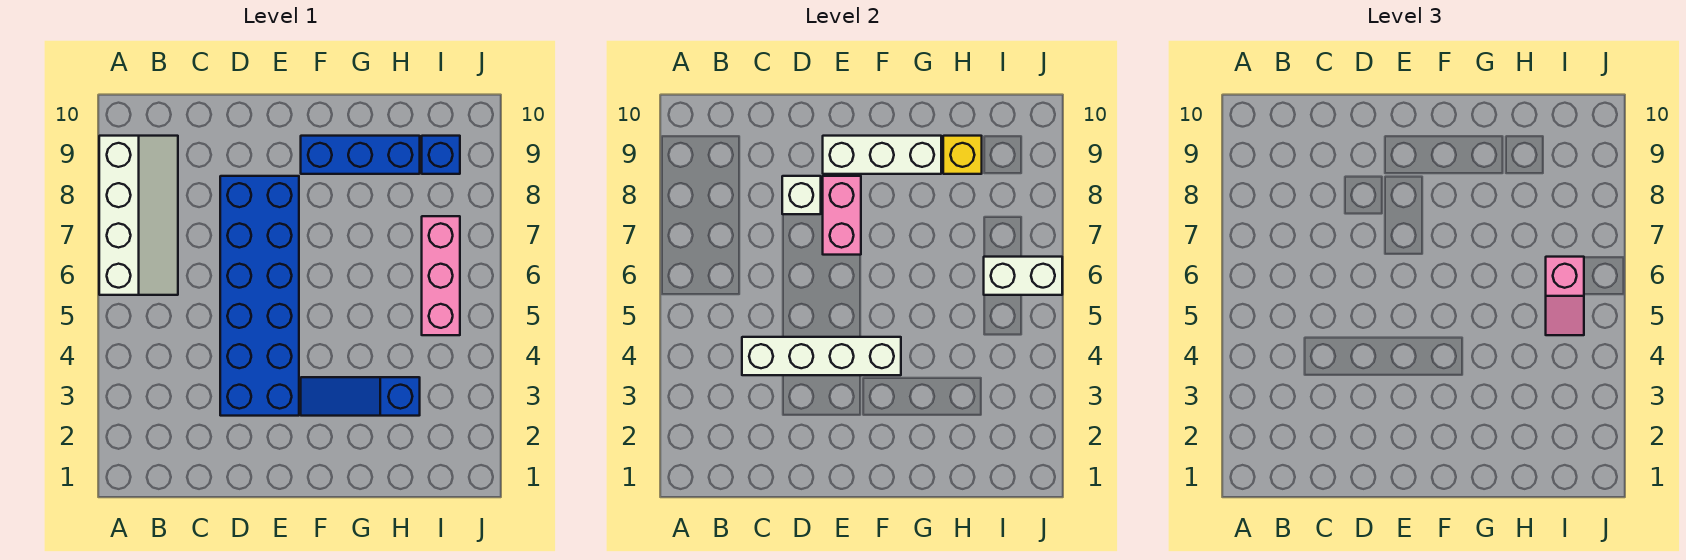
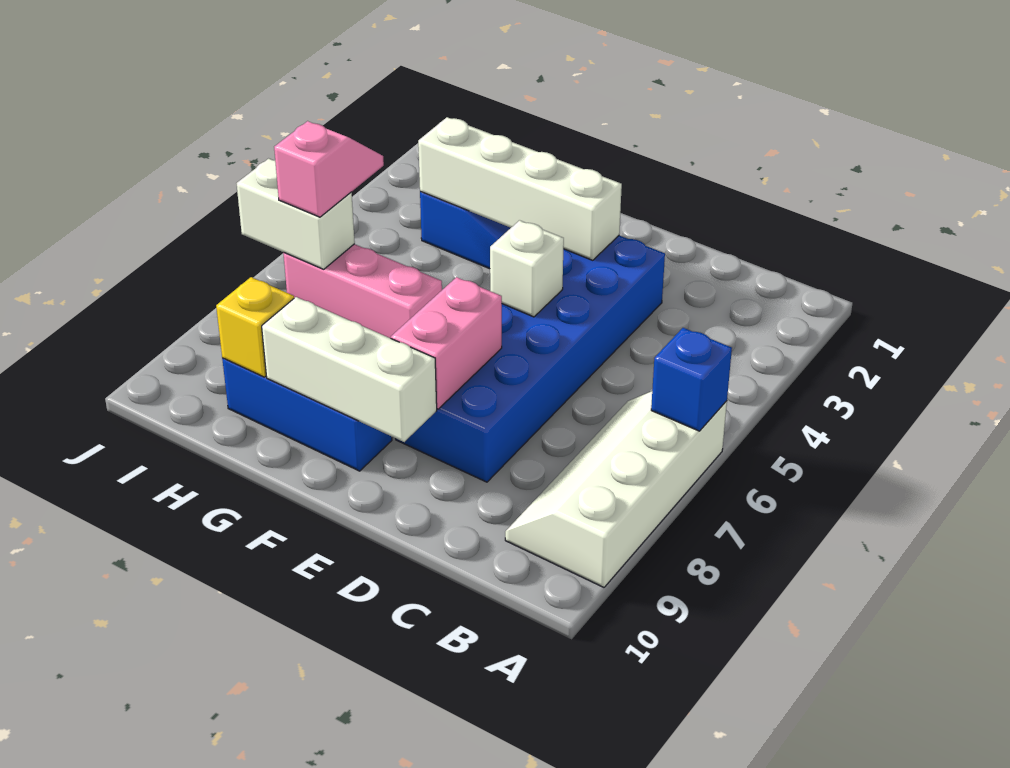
white brick C4:F4 level 2 -> white brick E3:H3 level 2
white brick D8 level 2 -> white brick E5 level 2
pink brick I5:I7 level 1 -> pink brick G6:I6 level 1
blue brick I9 level 1 -> blue brick A6 level 2

